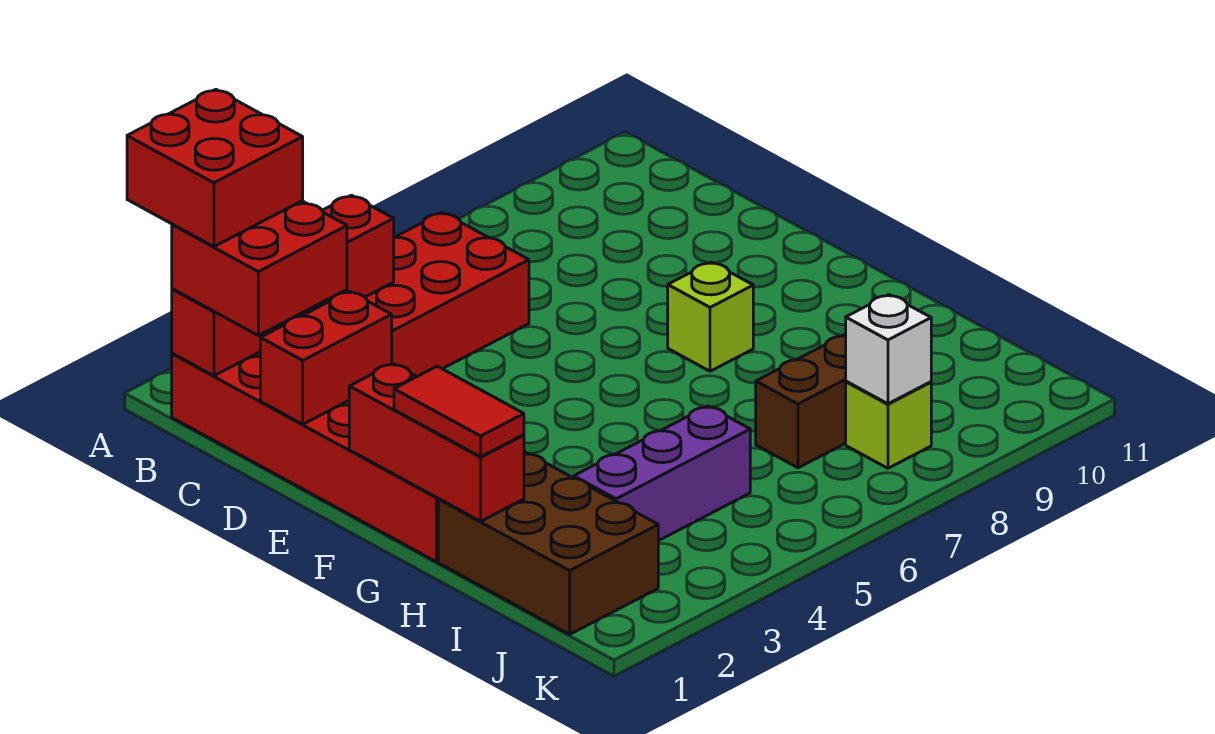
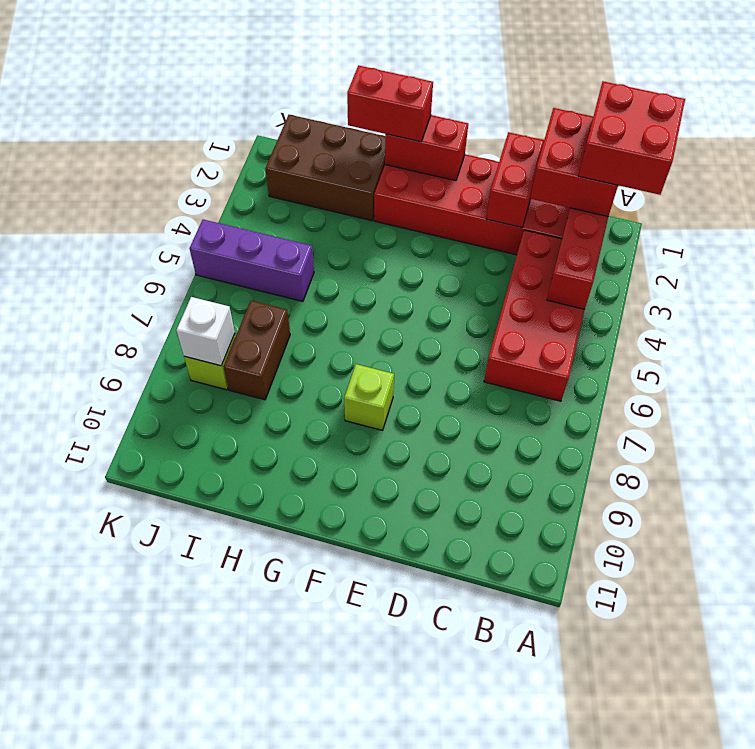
red brick F1:H1 level 2 -> red brick F1:G1 level 2
red tile G1:H1 level 3 -> red brick G1:H1 level 3
purple brick I3:I5 level 1 -> purple brick I5:K5 level 1

